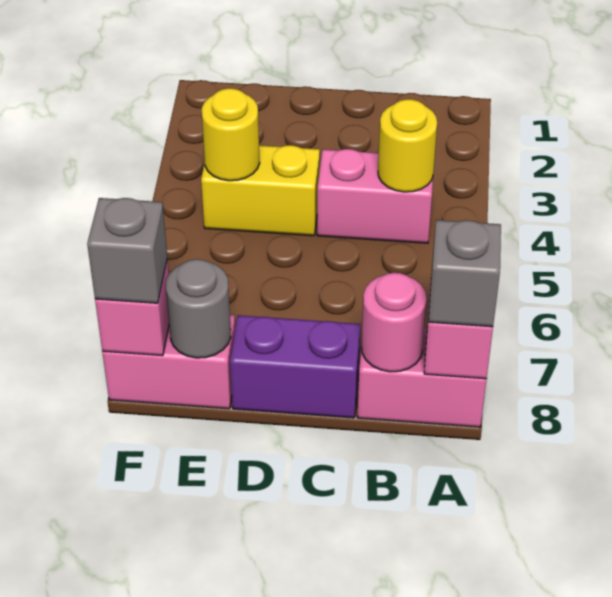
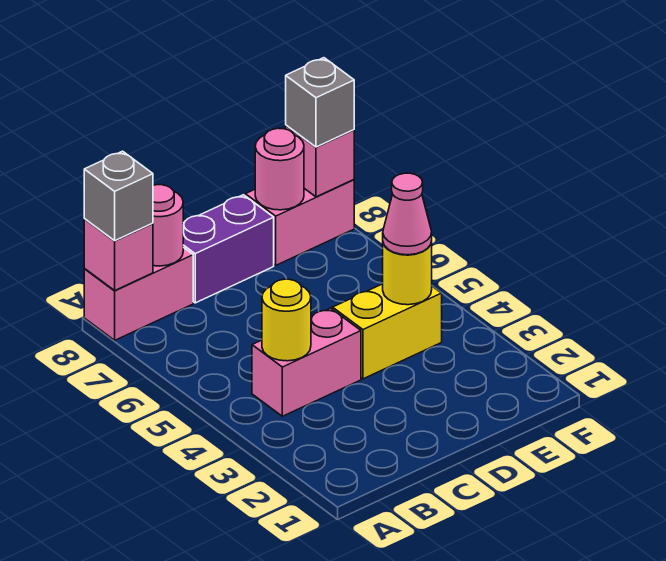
none -> pink cone E4 level 3
grey round brick E8 level 2 -> pink round brick E8 level 2

